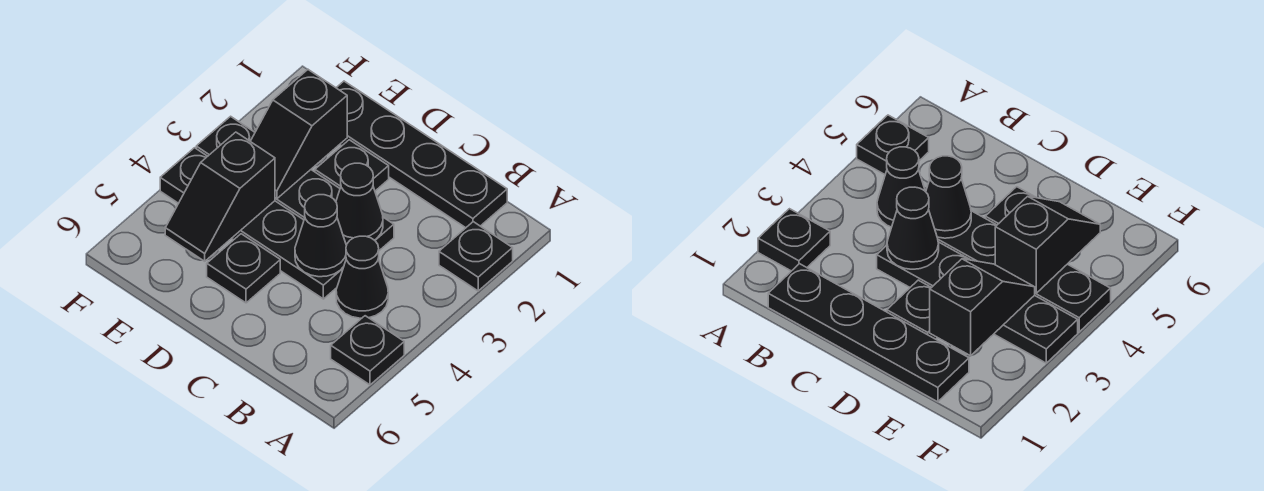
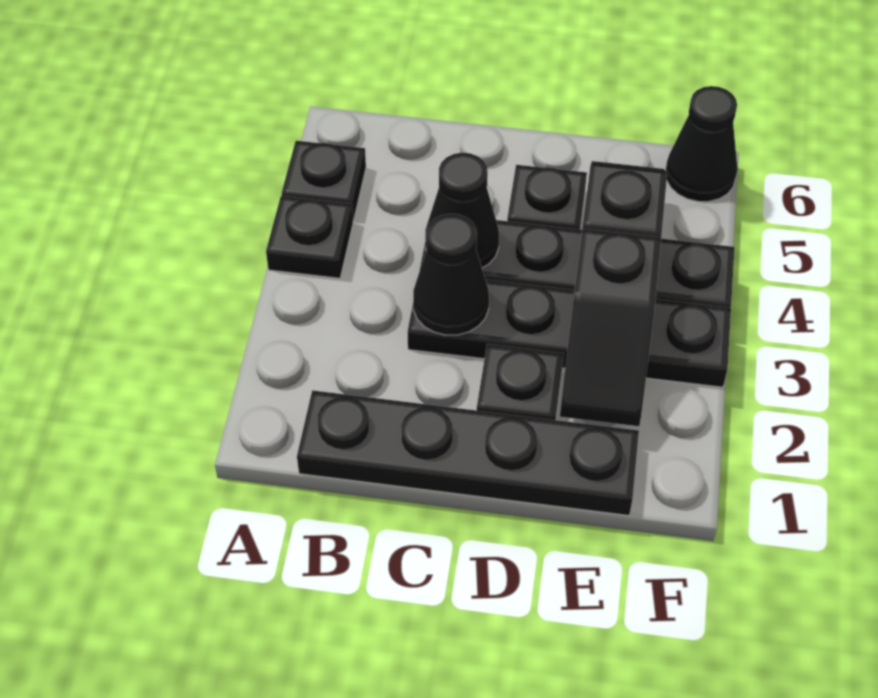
black plate A2 level 1 -> black plate A4 level 1
black cone B4 level 1 -> black cone F6 level 1
black slope E2:E3 level 2 top 2 -> black slope E2:E3 level 2 top 3

